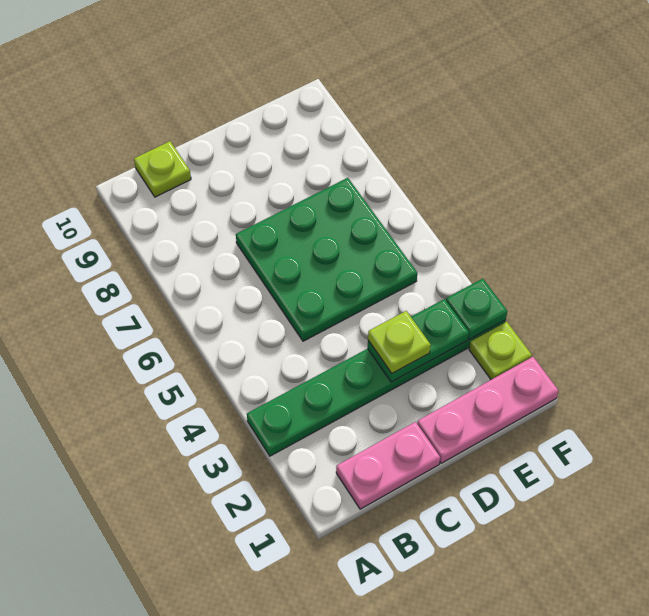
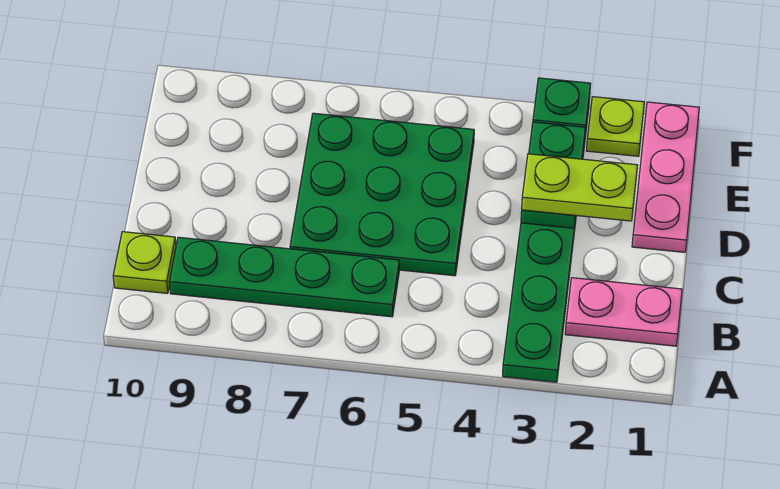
pink plate B1:C1 level 1 -> pink plate B1:B2 level 1
none -> green plate B6:B9 level 1
lime plate D3 level 3 -> lime plate D2:D3 level 3

